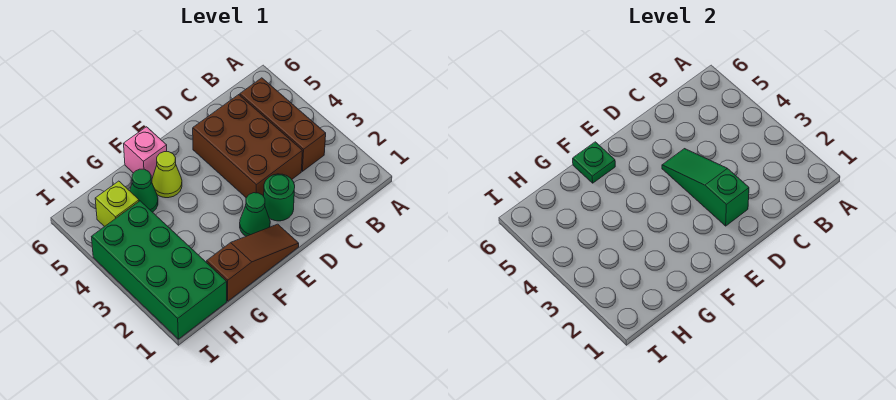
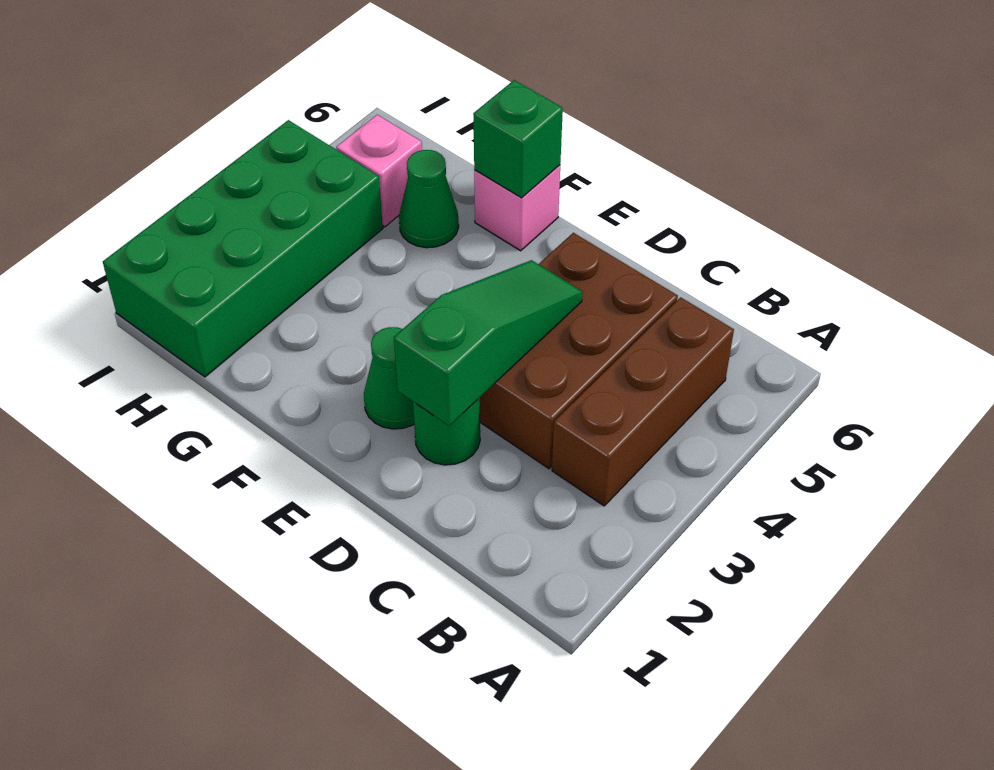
brown slope E1:G1 level 1 top G -> none
lime cone F5 level 1 -> none
green plate F6 level 2 -> green brick F6 level 2
lime brick H5 level 1 -> pink brick H5 level 1

